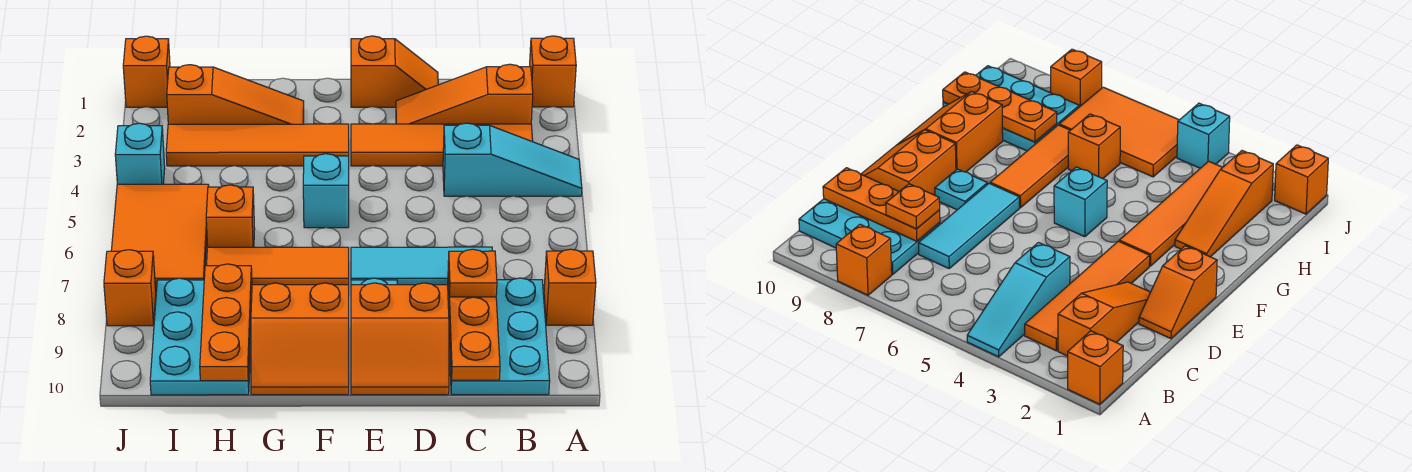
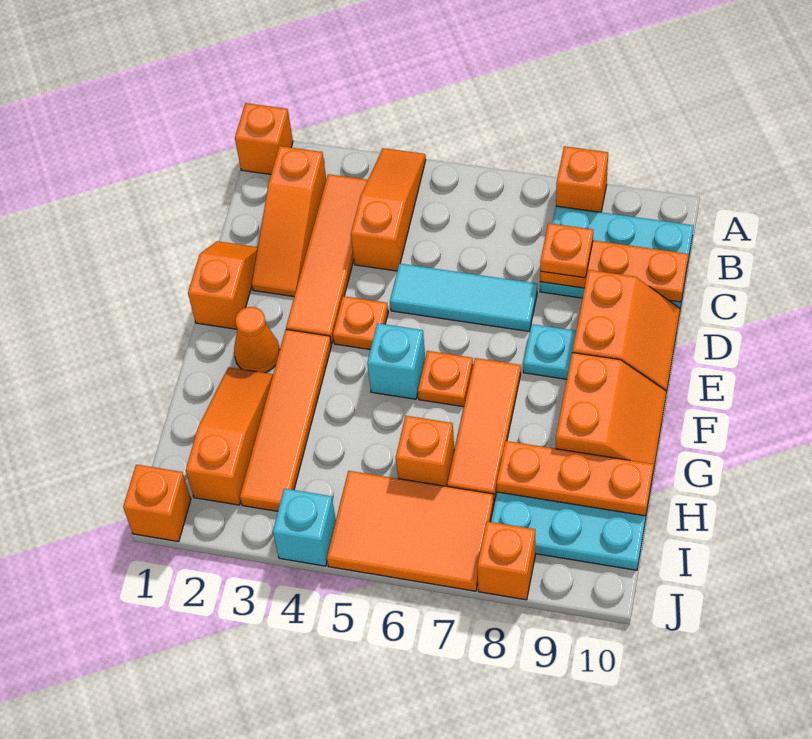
cyan slope A4:C4 level 1 top C -> orange slope A4:C4 level 1 top C
cyan tile C7:E7 level 1 -> cyan tile D5:D7 level 1
none -> orange plate E4 level 1
none -> orange cone F2 level 1
none -> orange plate F6 level 1

